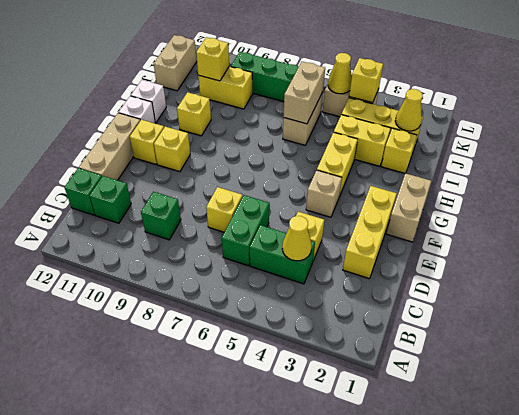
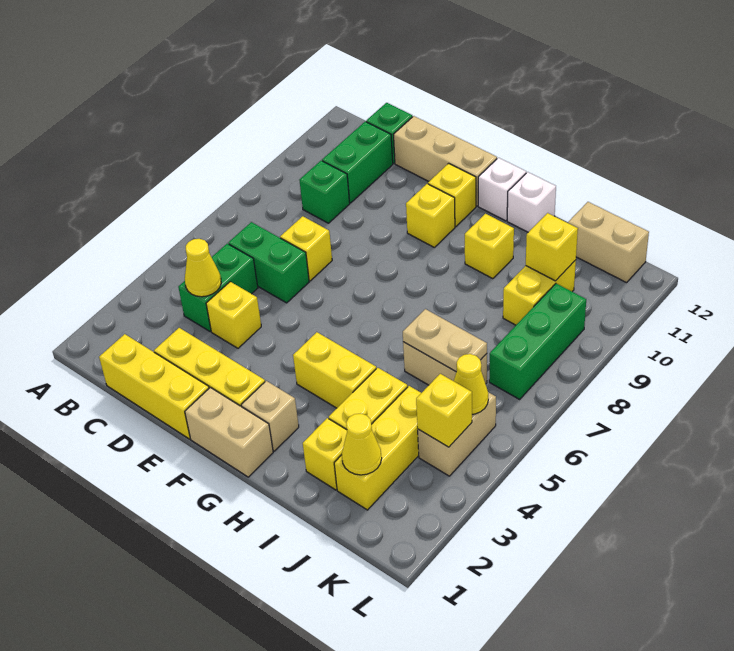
none -> yellow brick C1:E1 level 1
green brick C11 level 1 -> green brick C10:C11 level 1
tan brick F4 level 1 -> tan brick G2 level 1
tan brick I6:J6 level 2 -> tan plate I6:J6 level 2

